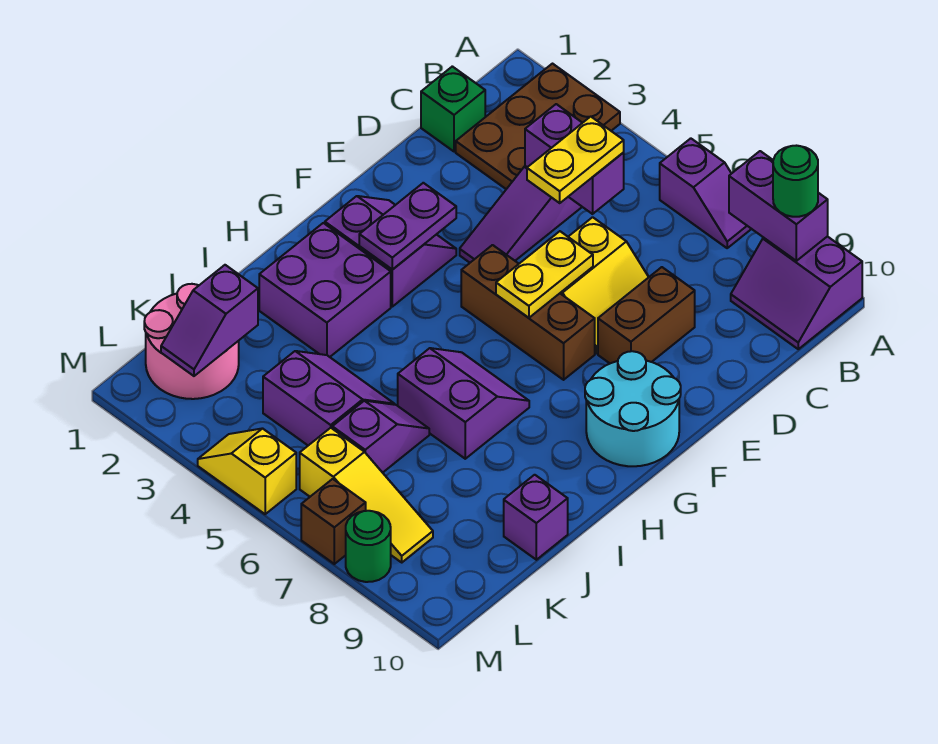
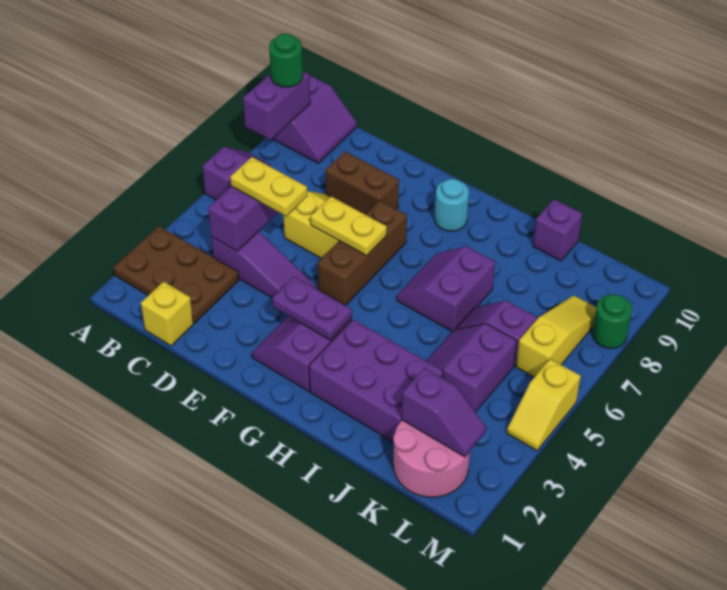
green brick C1 level 1 -> yellow brick C1 level 1
cyan round brick F9:G10 level 1 -> cyan round brick G9 level 1
purple brick H2:I3 level 1 -> purple brick H2:J3 level 1
brown brick M7 level 1 -> none

